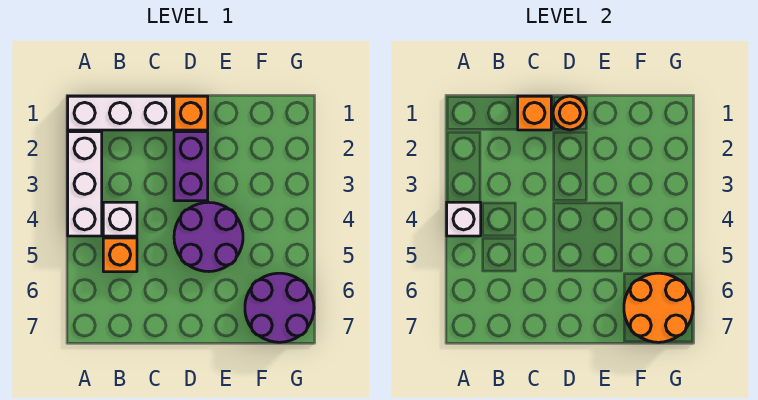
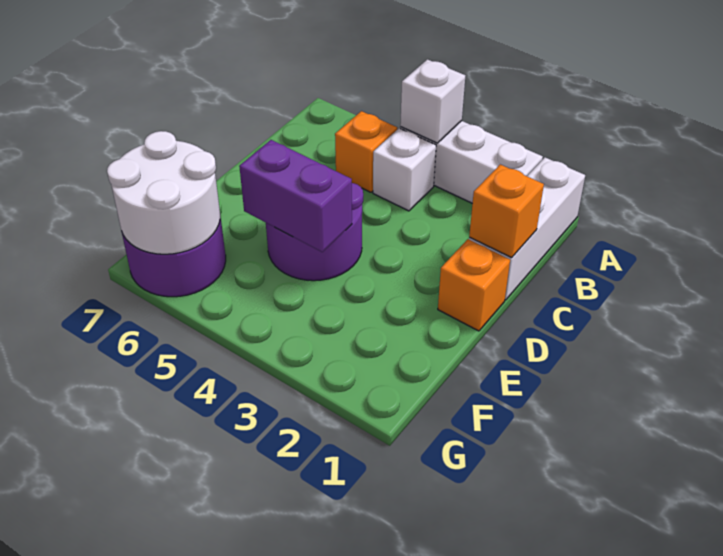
orange round brick D1 level 2 -> none
purple brick D2:D3 level 1 -> purple brick E4:E5 level 2
orange round brick F6:G7 level 2 -> white round brick F6:G7 level 2

